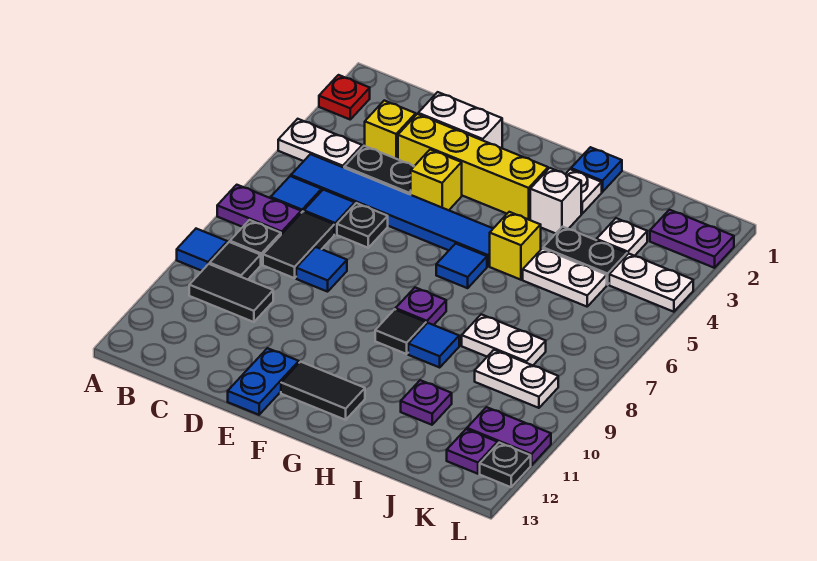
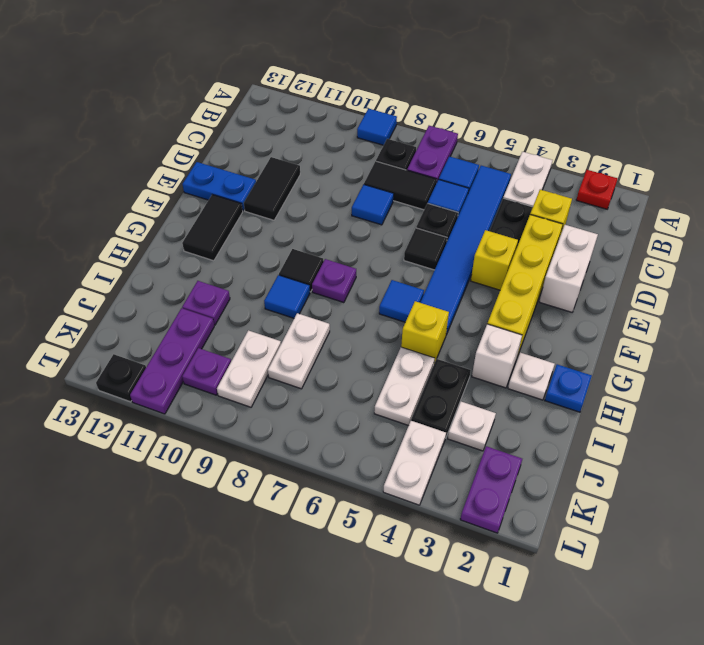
black tile B9 level 1 -> black tile E6 level 1
black tile B10:C10 level 1 -> black tile D11:E11 level 1
purple plate K11:L11 level 1 -> purple plate J11:L11 level 1
purple plate K12 level 1 -> purple plate K10 level 1

